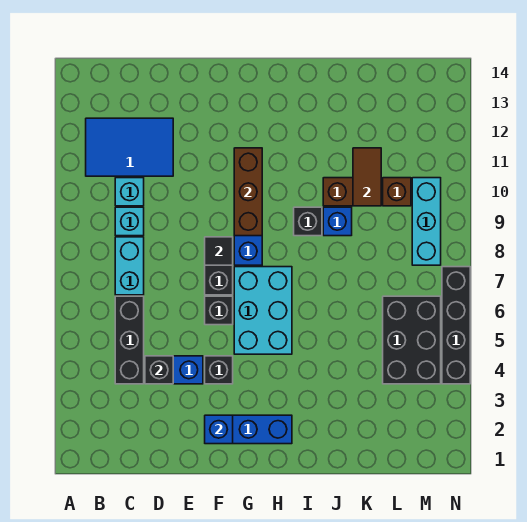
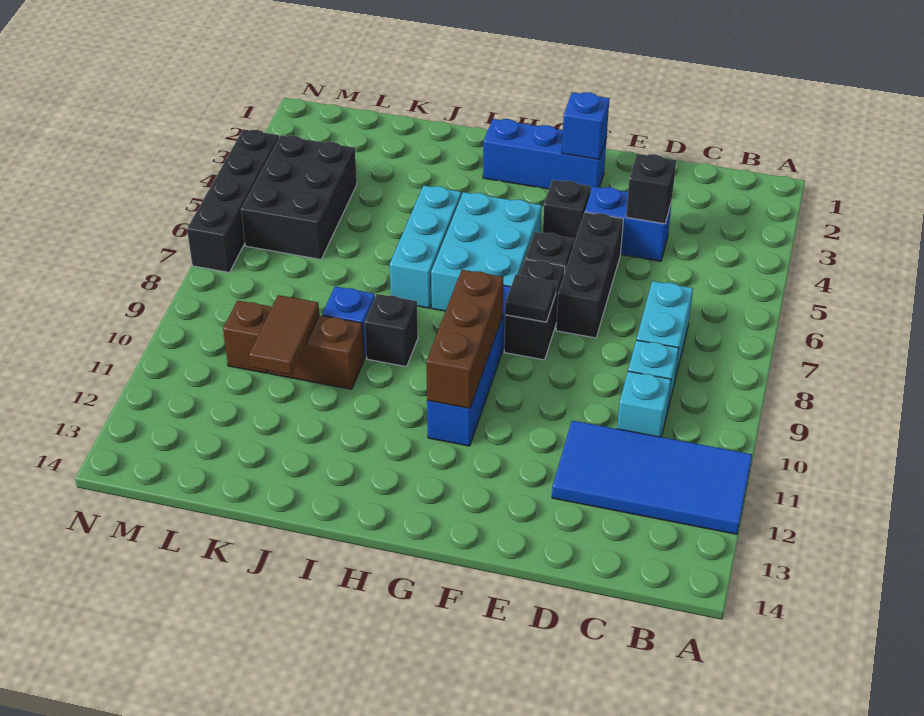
blue tile B11:D12 level 1 -> blue tile A11:D12 level 1
black brick C4:C6 level 1 -> black brick E5:E7 level 1
cyan brick M8:M10 level 1 -> cyan brick I5:I7 level 1

